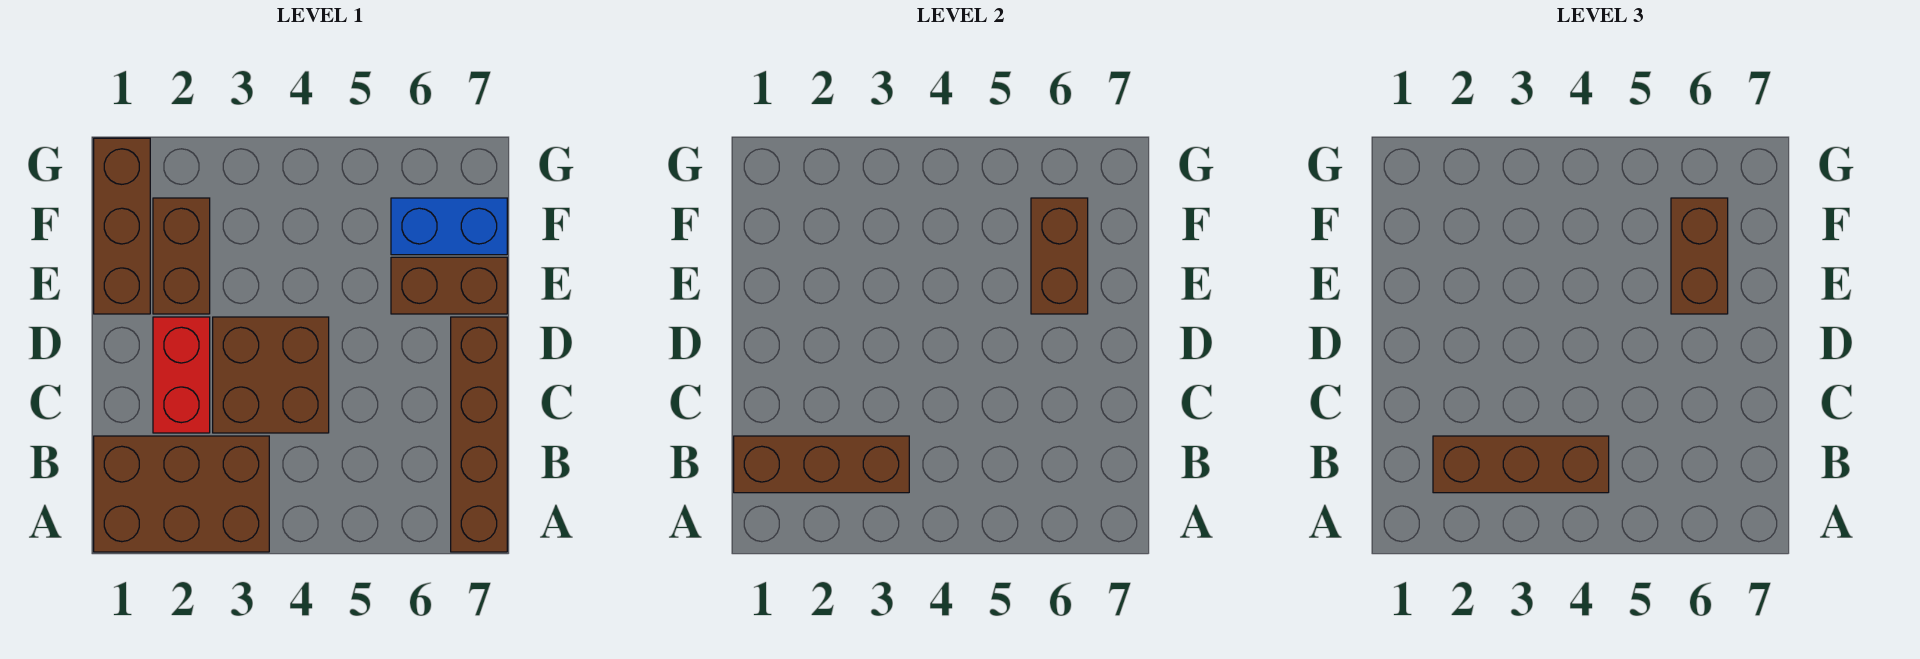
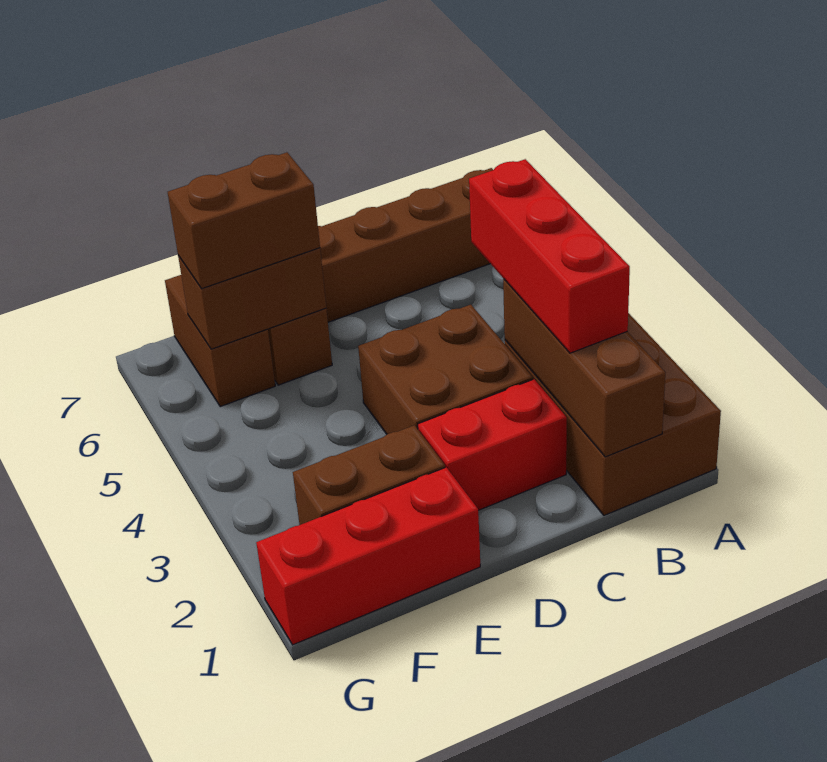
brown brick B2:B4 level 3 -> red brick B2:B4 level 3
brown brick E1:G1 level 1 -> red brick E1:G1 level 1
blue brick F6:F7 level 1 -> brown brick F6:F7 level 1

